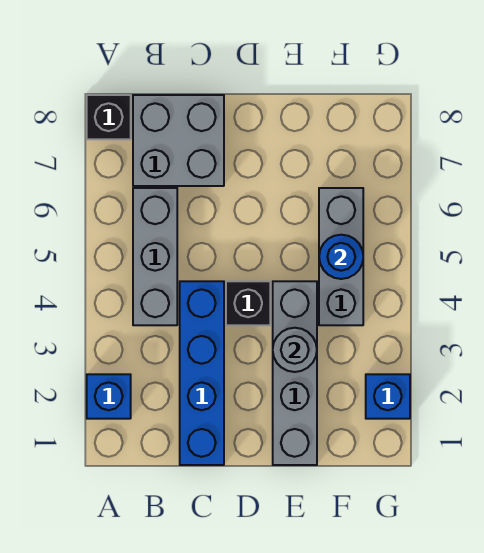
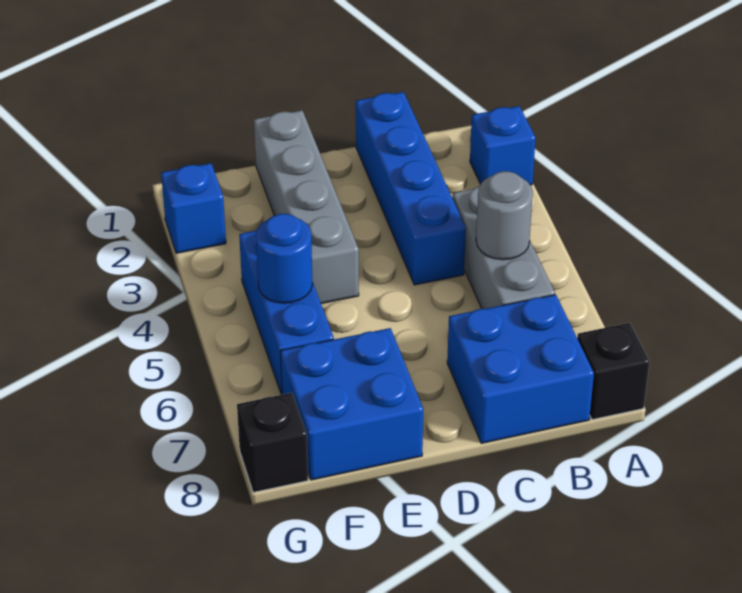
grey brick B7:C8 level 1 -> blue brick B7:C8 level 1
black brick D4 level 1 -> black brick G8 level 1
grey round brick E3 level 2 -> grey round brick B5 level 2
none -> blue brick E7:F8 level 1
grey brick F4:F6 level 1 -> blue brick F4:F6 level 1

